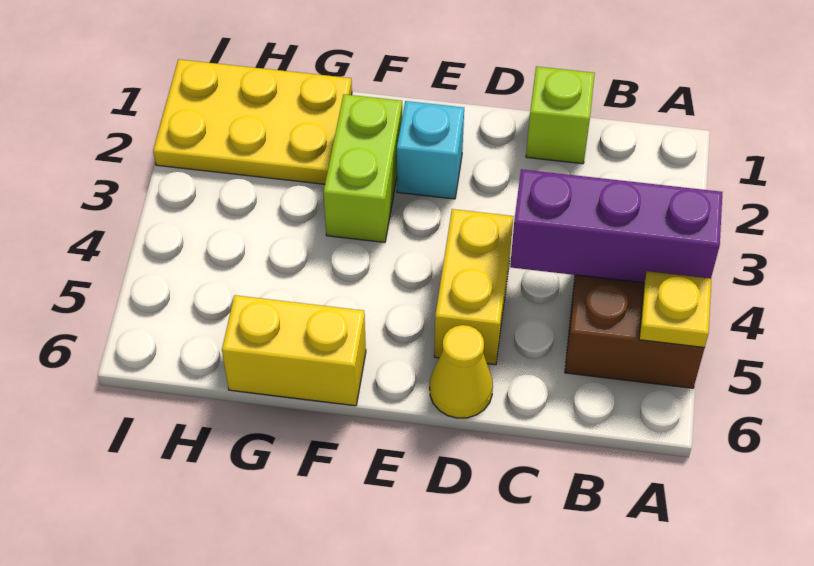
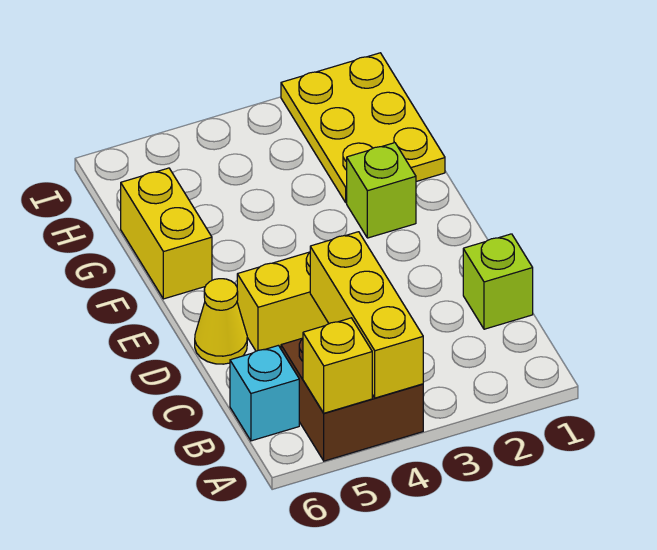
purple brick A4:C4 level 2 -> yellow brick A4:C4 level 2
yellow plate A5 level 2 -> yellow brick A5 level 2
cyan brick E2 level 1 -> cyan brick B6 level 1
lime brick F2:F3 level 1 -> lime brick F2 level 1

